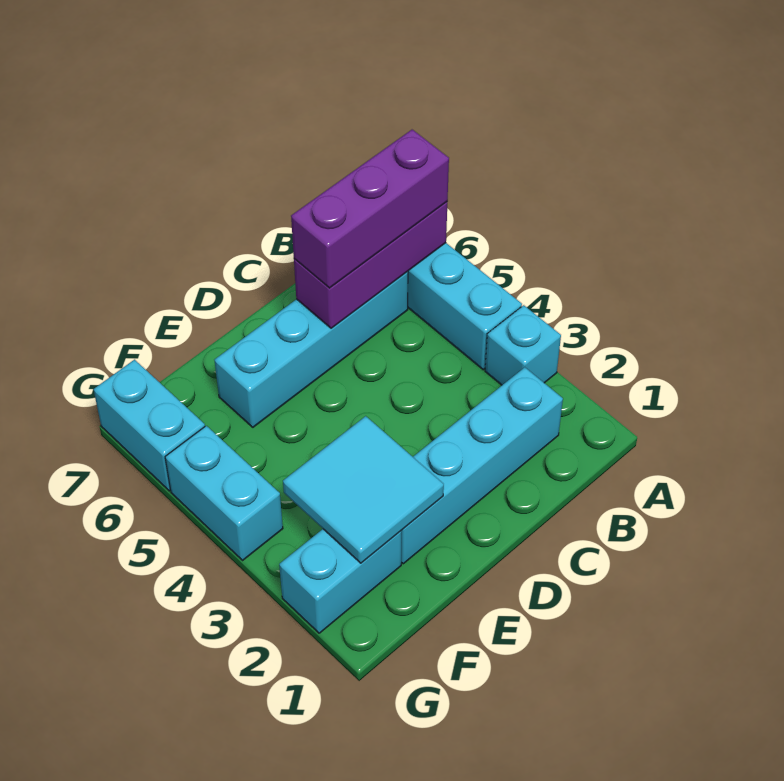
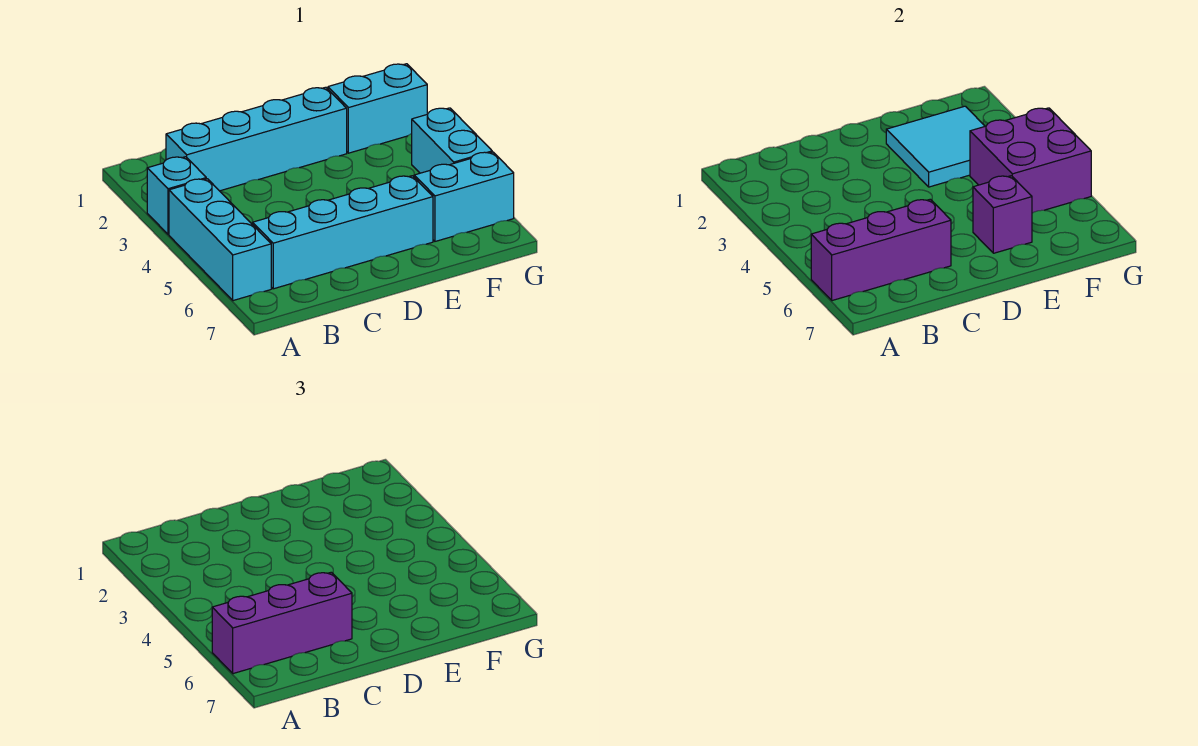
none -> purple brick E6 level 2
none -> purple brick F4:G5 level 2
cyan brick G6:G7 level 1 -> cyan brick F6:G6 level 1

